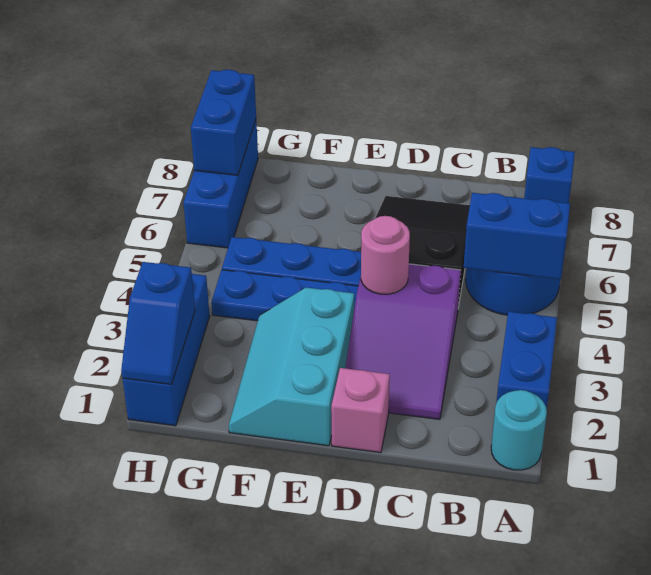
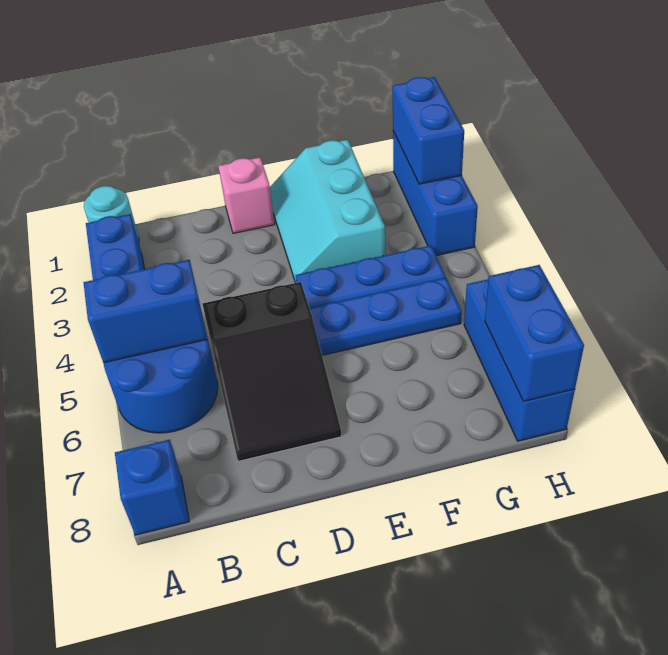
purple slope C2:D4 level 1 top 4 -> none
pink round brick D4 level 2 -> none
cyan slope E1:F3 level 1 top E -> cyan slope E1:F3 level 1 top F
blue slope H1:H2 level 2 top 2 -> blue brick H1:H2 level 2

